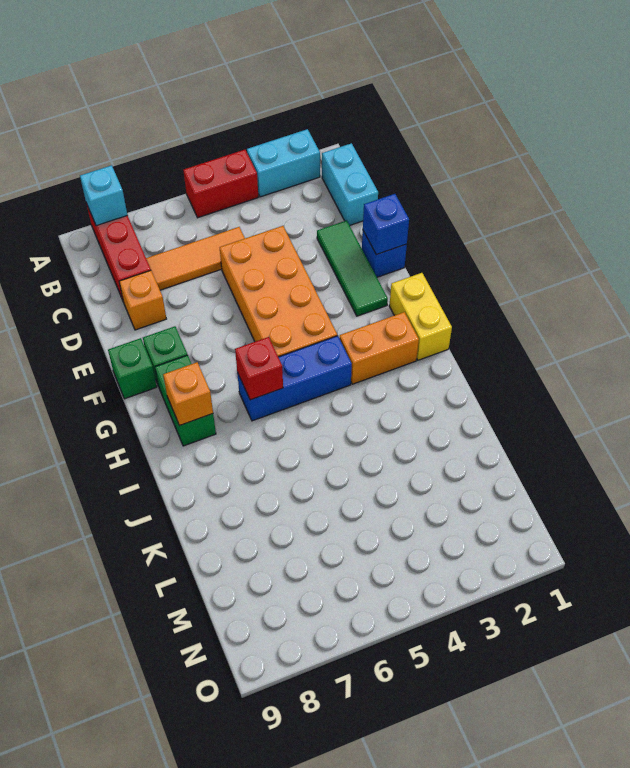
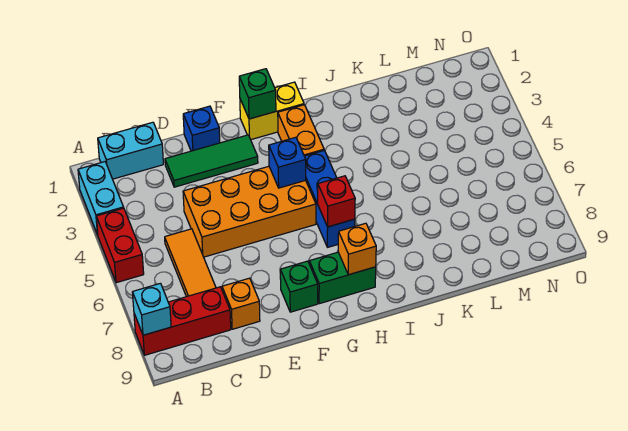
blue brick E1 level 2 -> blue brick G4 level 2
green brick F9 level 1 -> green brick G1 level 2

